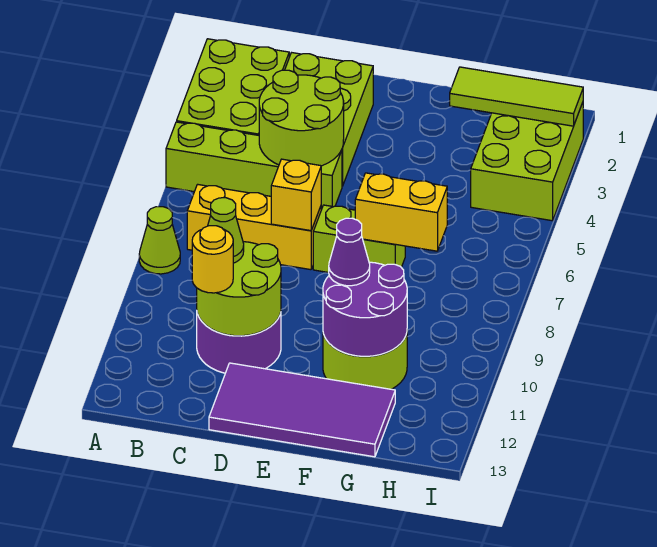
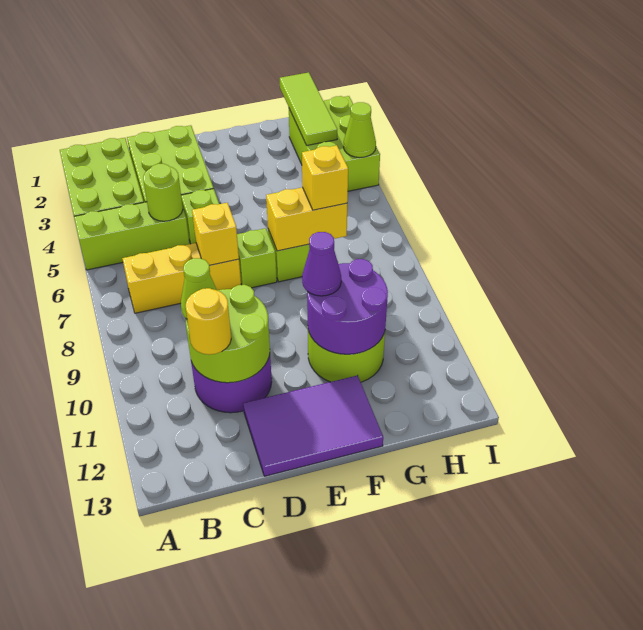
lime cone A8 level 1 -> lime cone I4 level 2
lime round brick C4:D5 level 2 -> lime round brick C5 level 2
purple tile D12:G13 level 1 -> purple tile D12:F13 level 1
lime tile G2:I2 level 2 -> lime tile H1:H3 level 2
none -> yellow brick G7 level 3

